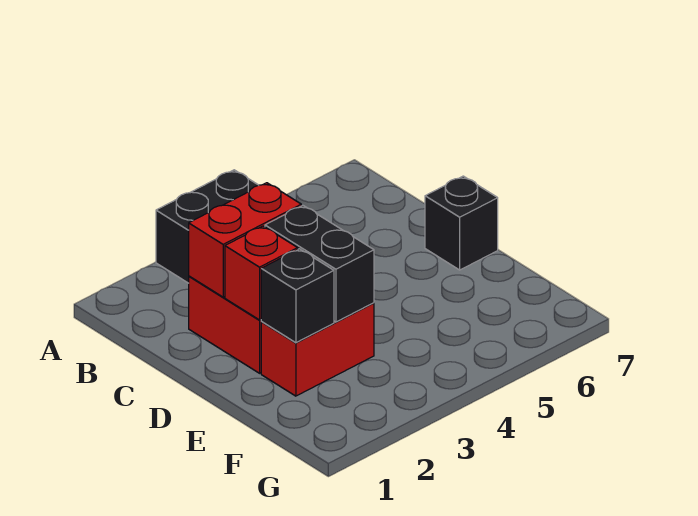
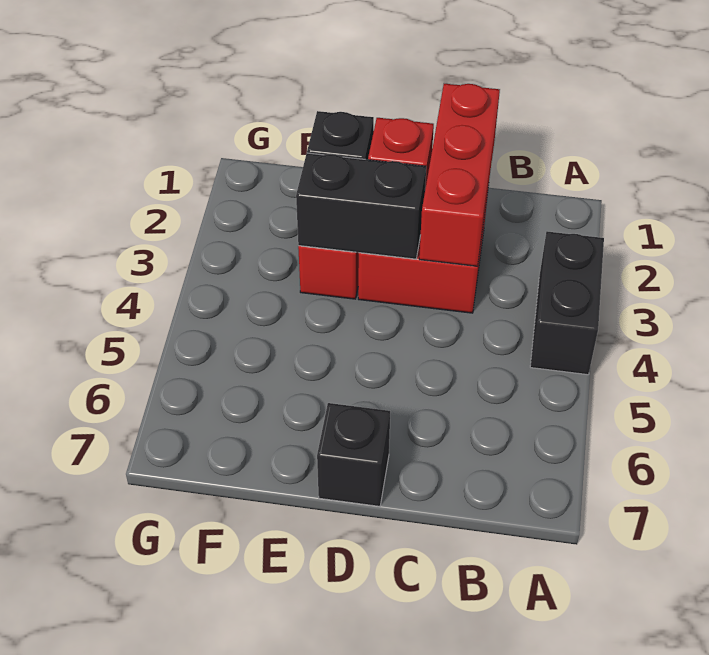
red brick C2:C3 level 2 -> red brick C1:C3 level 2

